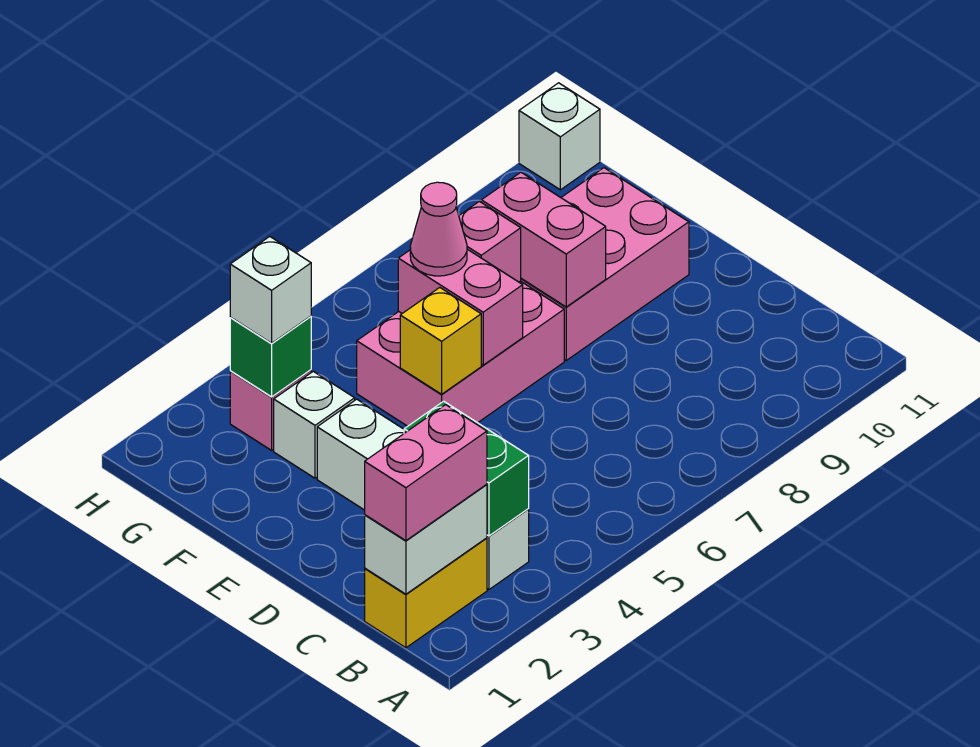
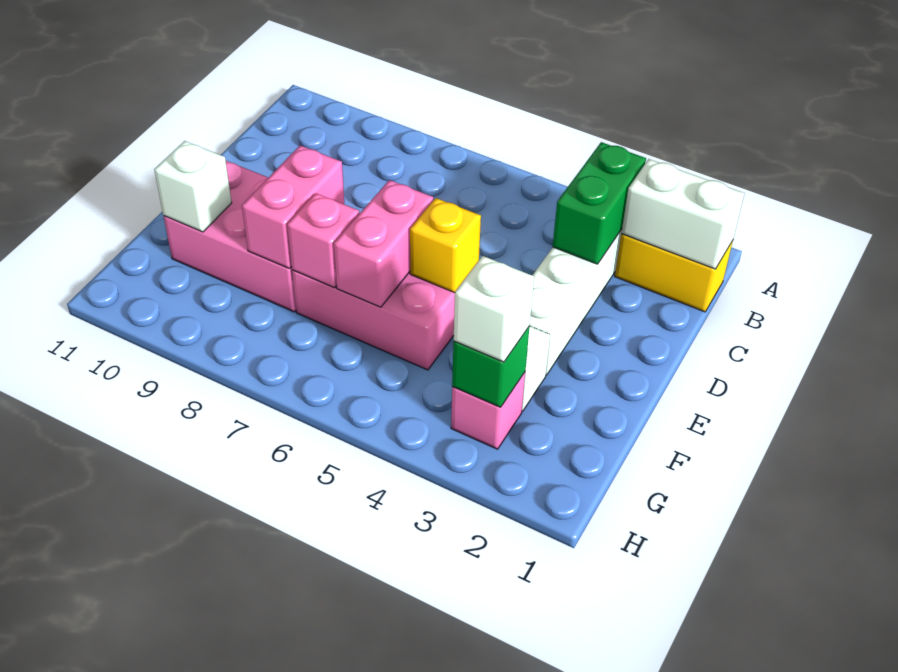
pink brick B1:B2 level 3 -> none
pink cone F6 level 3 -> none
white brick H11 level 1 -> white brick F10 level 2

